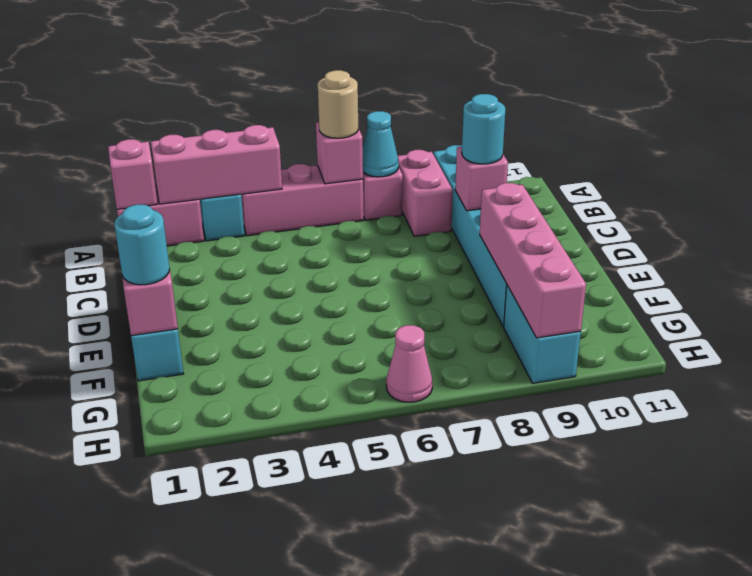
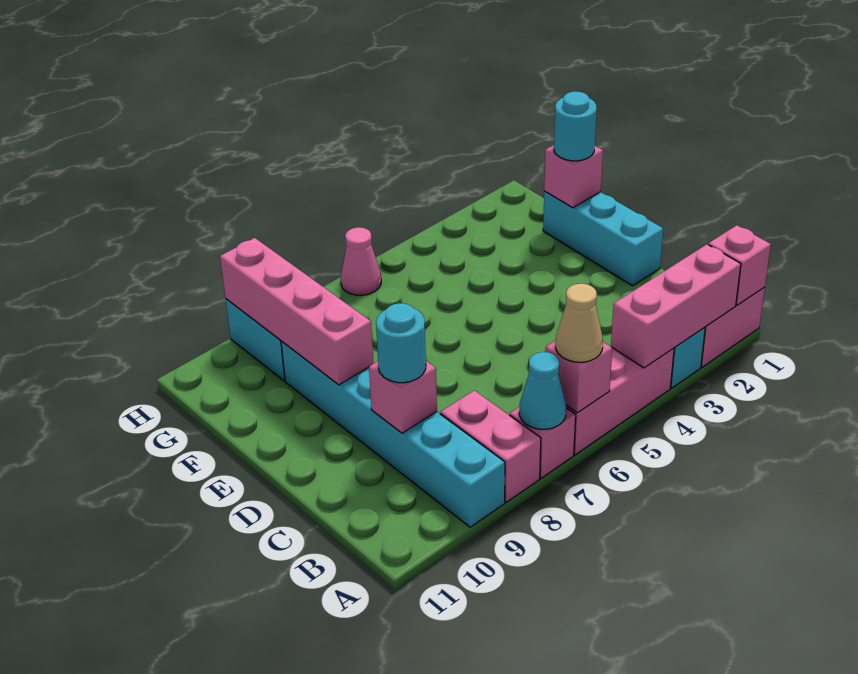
tan round brick A6 level 3 -> tan cone A6 level 3

